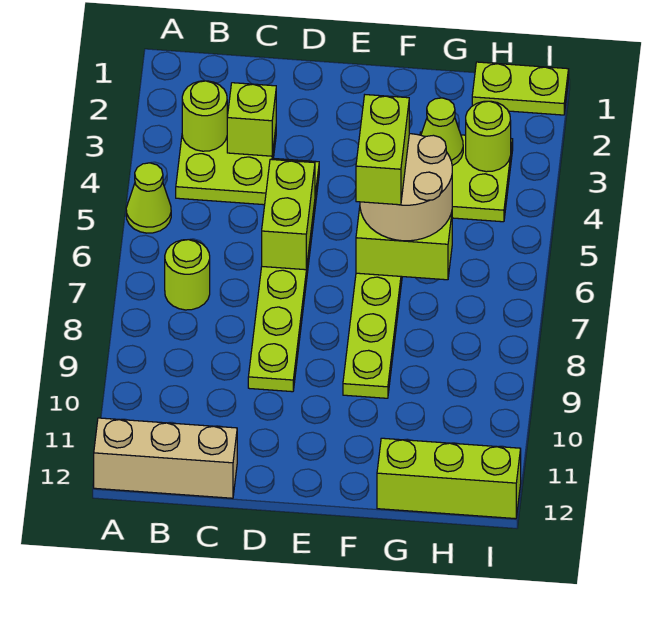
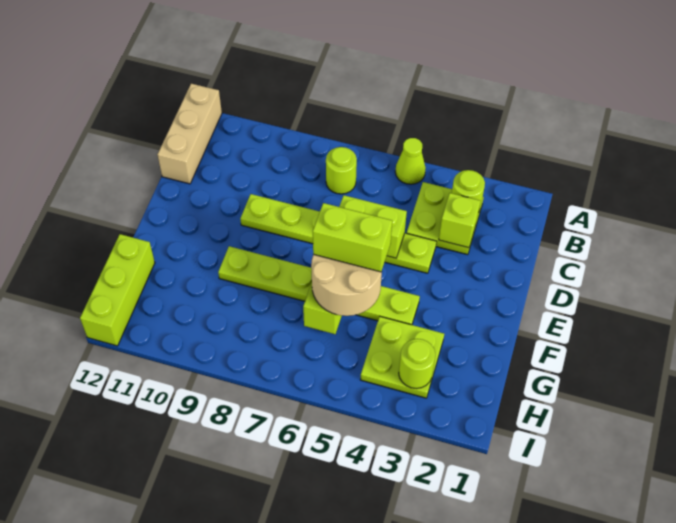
lime cone G3 level 2 -> none
lime plate H1:I1 level 1 -> none

